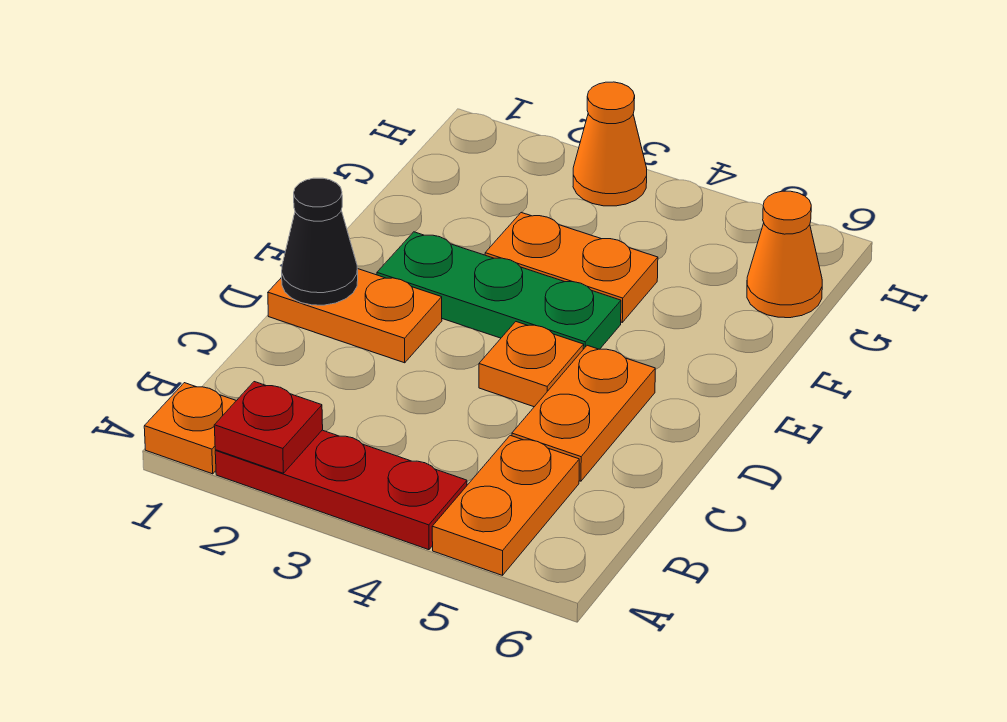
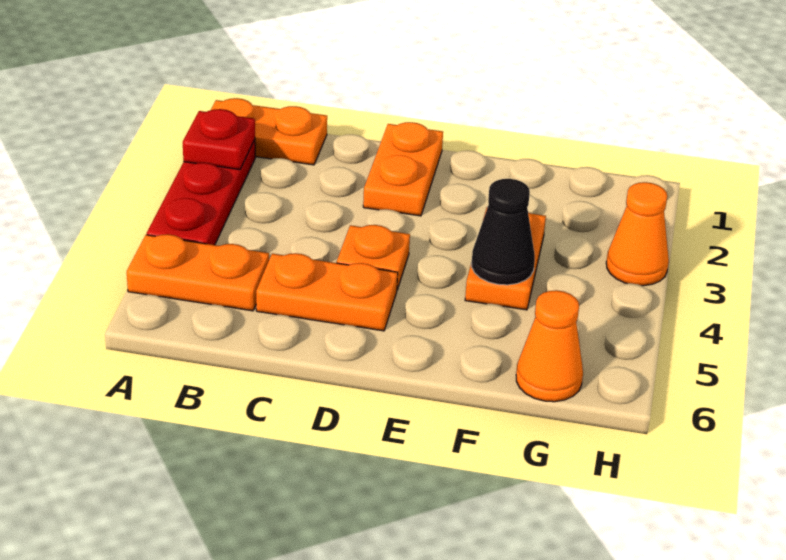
orange plate A1 level 1 -> orange plate A1:B1 level 1
black cone D1 level 2 -> black cone F4 level 2
green plate E2:E4 level 1 -> none

